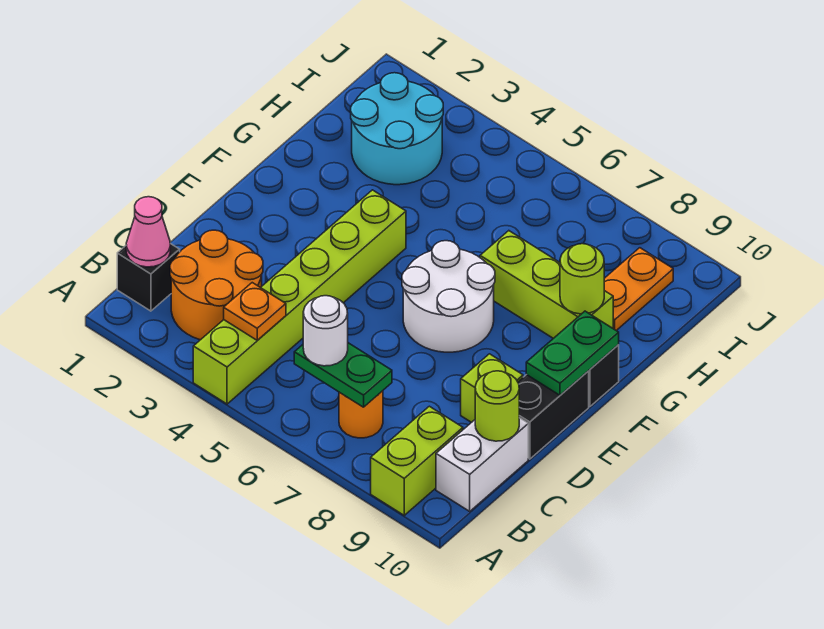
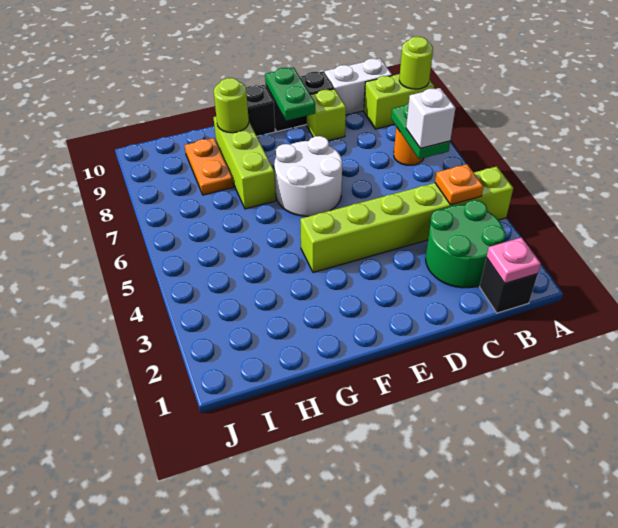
pink cone B1 level 2 -> pink plate B1 level 2
orange round brick B2:C3 level 1 -> green round brick B2:C3 level 1
white round brick B6 level 3 -> white brick B6 level 3
lime round brick C10 level 2 -> lime round brick A9 level 2
green plate E10:F10 level 2 -> green plate E9:E10 level 2
cyan round brick H2:I3 level 1 -> none
orange plate H9:I9 level 1 -> orange plate H8:H9 level 1

